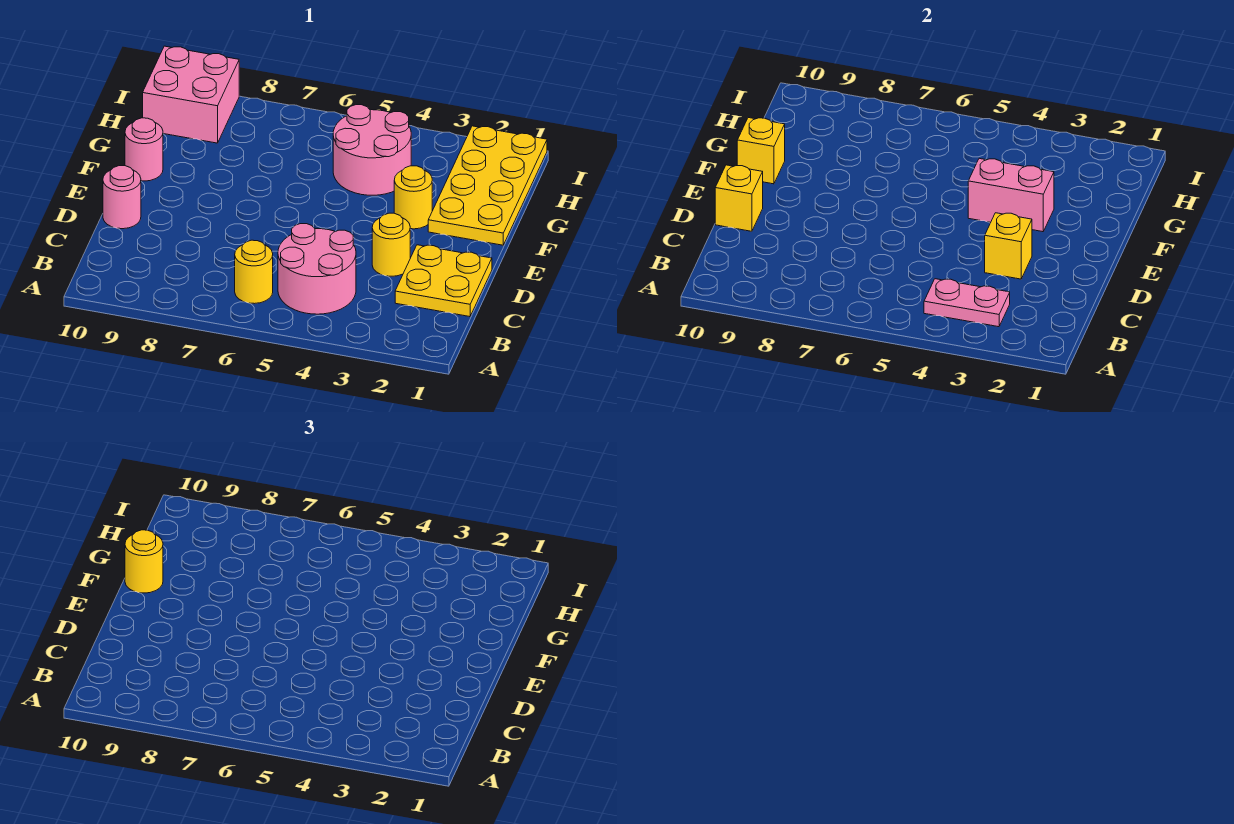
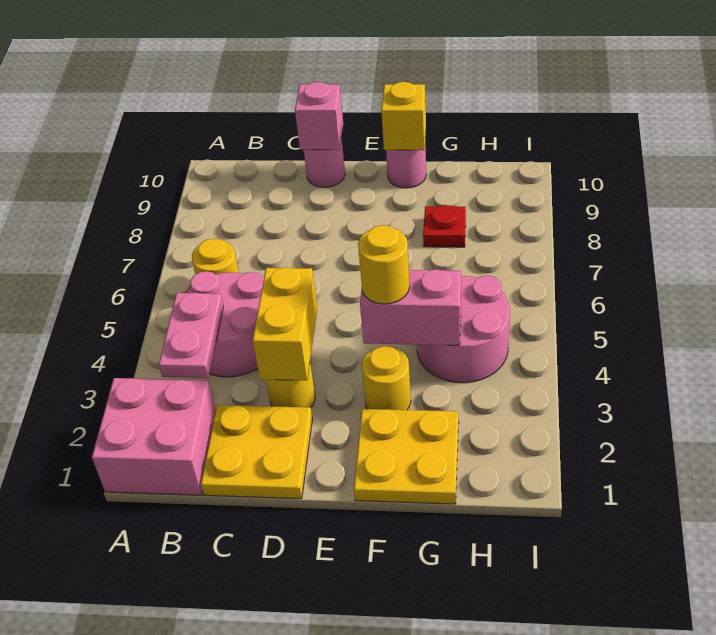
yellow brick D3 level 2 -> yellow brick D3:D4 level 2
yellow brick D10 level 2 -> pink brick D10 level 2
yellow plate F1:I2 level 1 -> yellow plate F1:G2 level 1
pink brick F3:F4 level 2 -> pink brick F4:G4 level 2
yellow round brick F10 level 3 -> yellow round brick F4 level 3
none -> red plate G8 level 1
pink brick H9:I10 level 1 -> pink brick A1:B2 level 1

